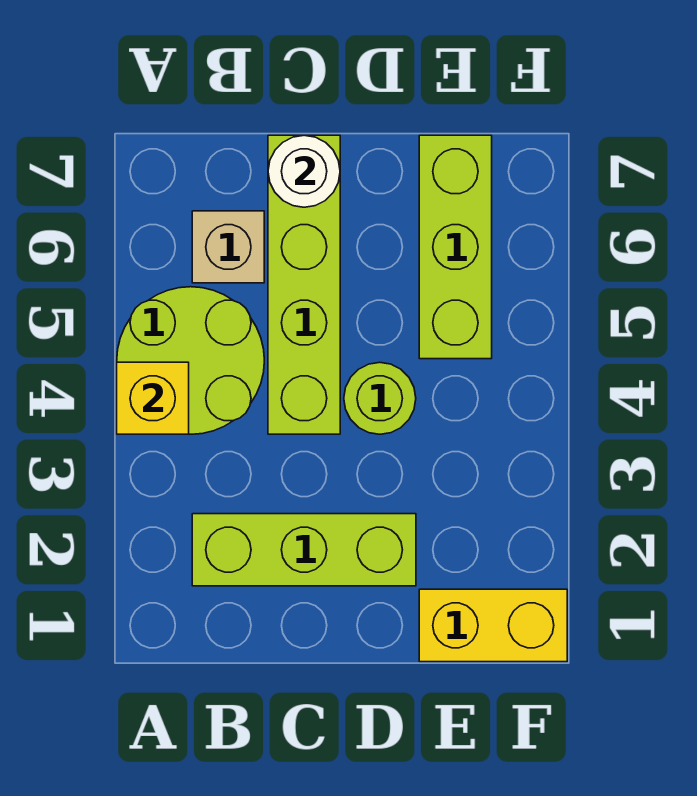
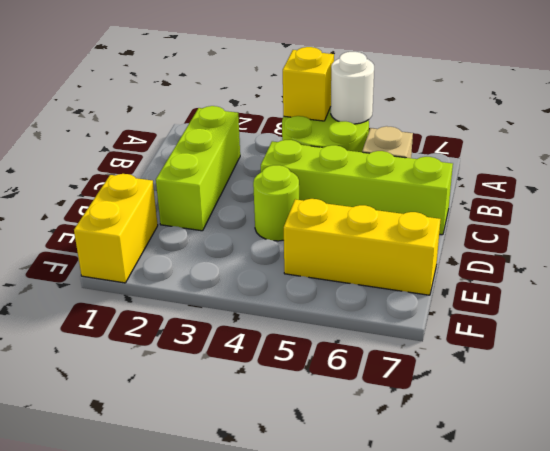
white round brick C7 level 2 -> white round brick A5 level 2
lime brick E5:E7 level 1 -> yellow brick E5:E7 level 1

